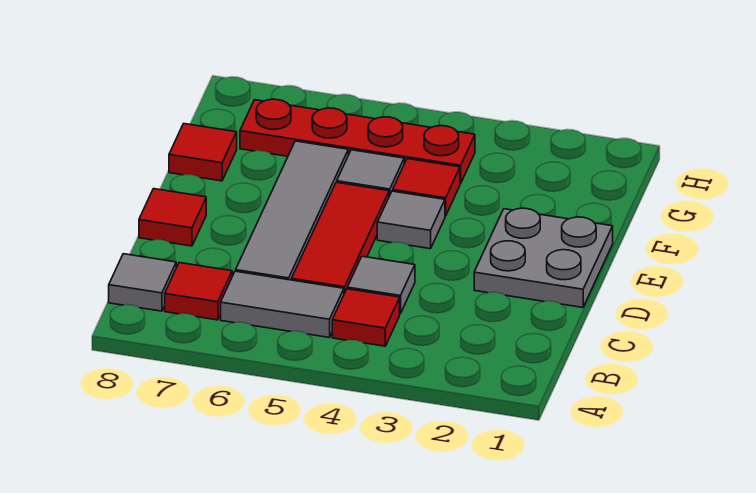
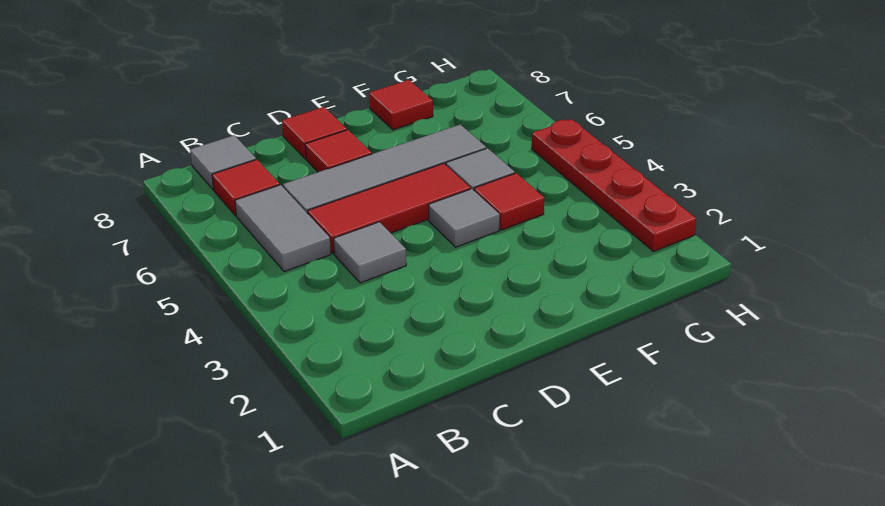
red tile B4 level 1 -> red tile D7 level 1
grey plate D1:E2 level 1 -> none
red plate G4:G7 level 1 -> red plate H2:H5 level 1

